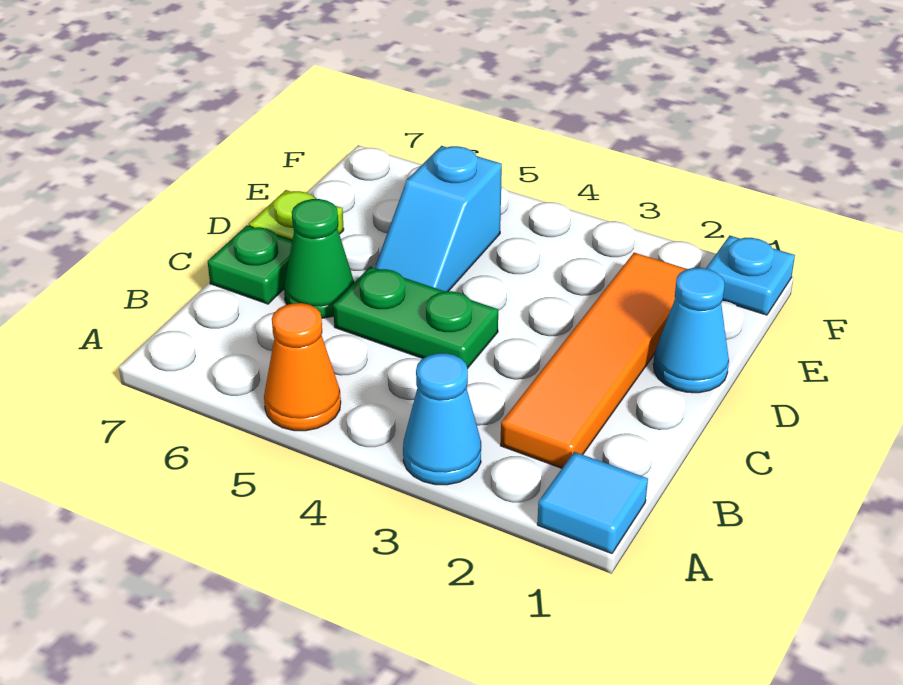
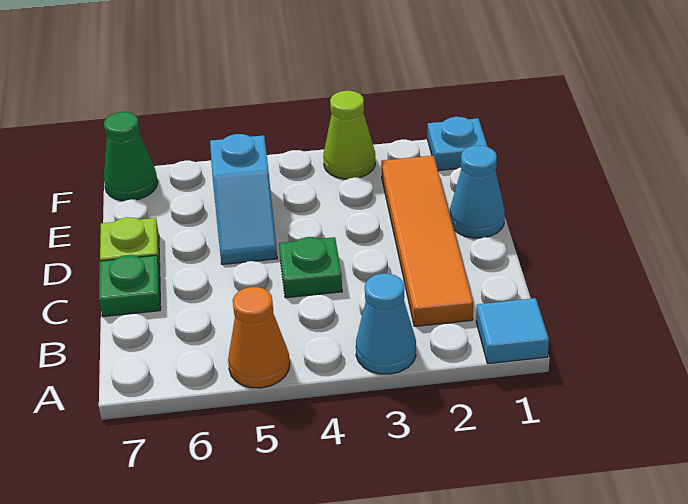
green plate C4:C5 level 1 -> green plate C4 level 1
green cone C6 level 1 -> green cone F7 level 1
none -> lime cone F3 level 1

